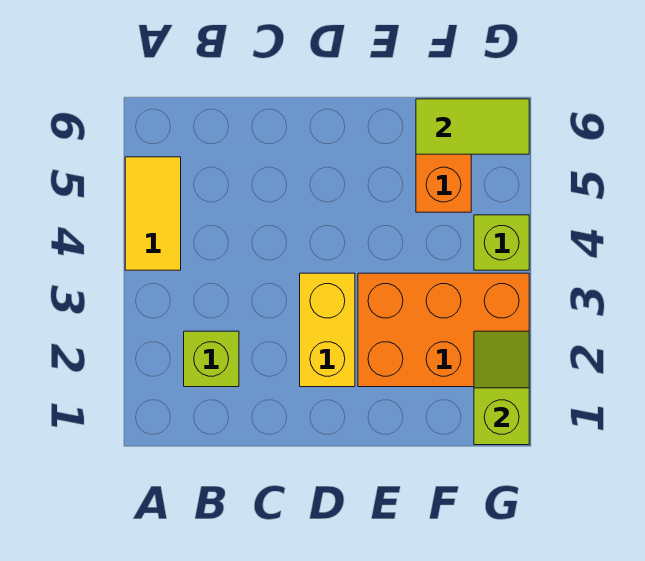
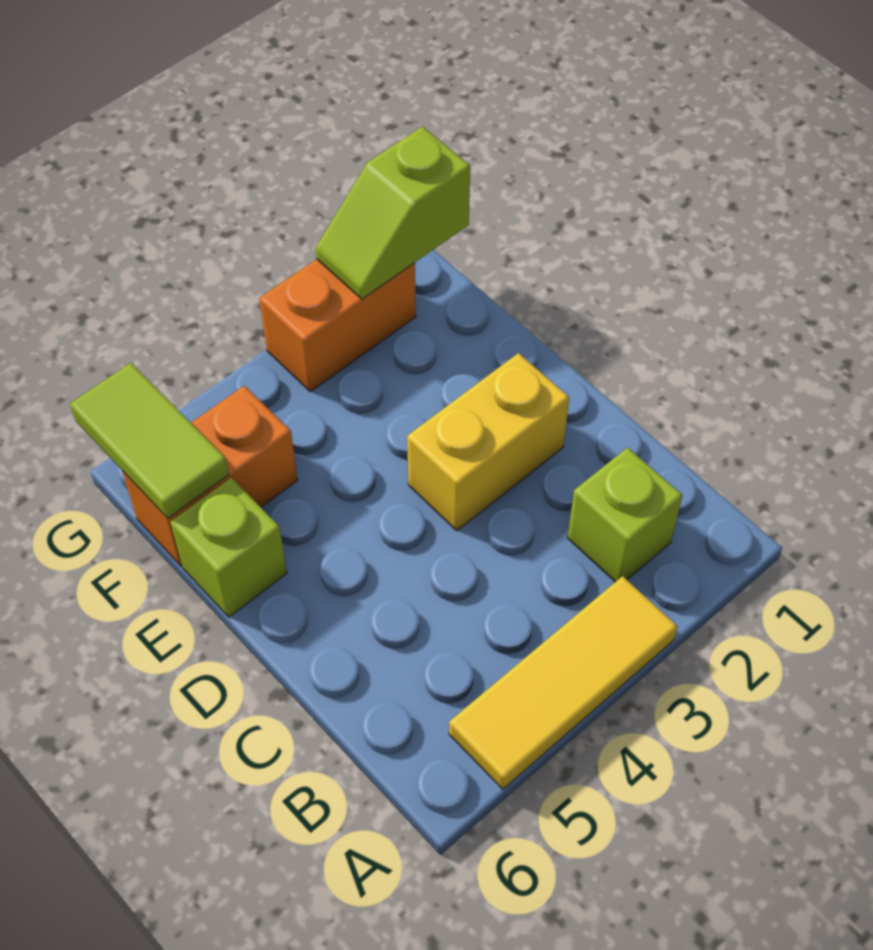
yellow tile A4:A5 level 1 -> yellow tile A3:A5 level 1
orange brick E2:G3 level 1 -> orange brick G2:G3 level 1
lime brick G4 level 1 -> lime brick E6 level 1

